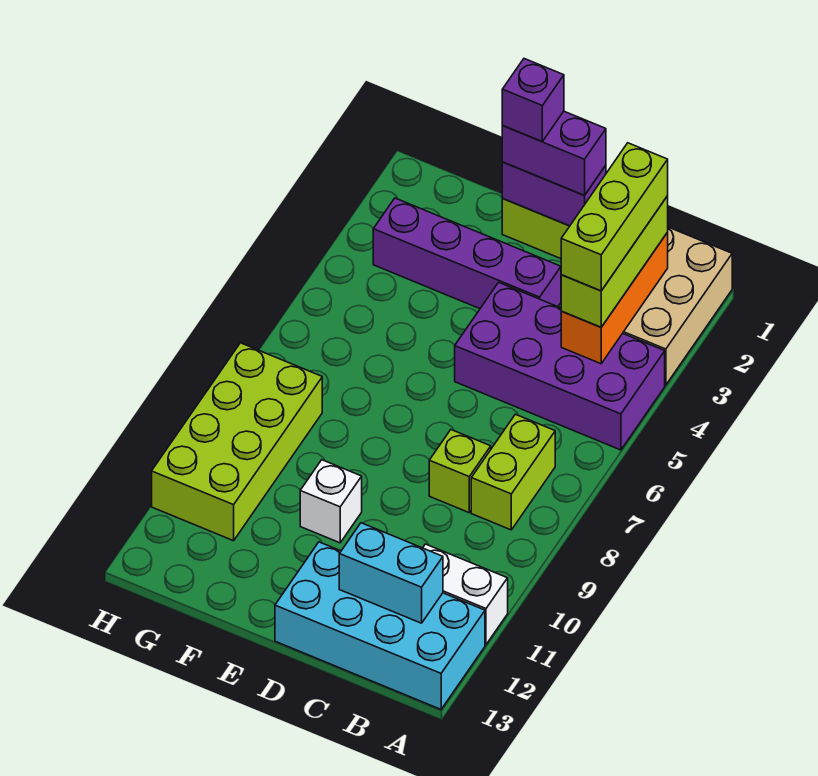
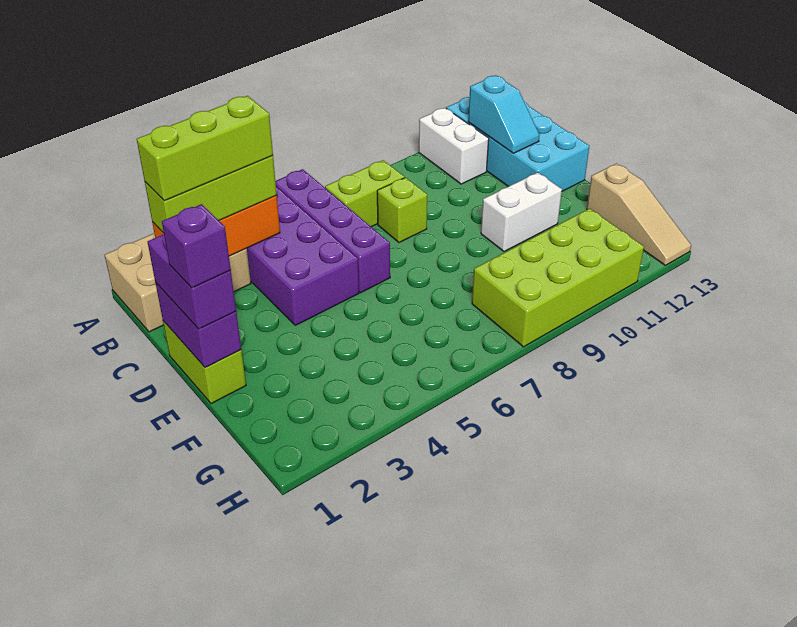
cyan brick B12:C12 level 2 -> cyan slope B12:C12 level 2 top B
purple brick D3:G3 level 1 -> purple brick A6:D6 level 1
white brick E10 level 1 -> white brick E10:E11 level 1
none -> tan slope F13:H13 level 1 top F

